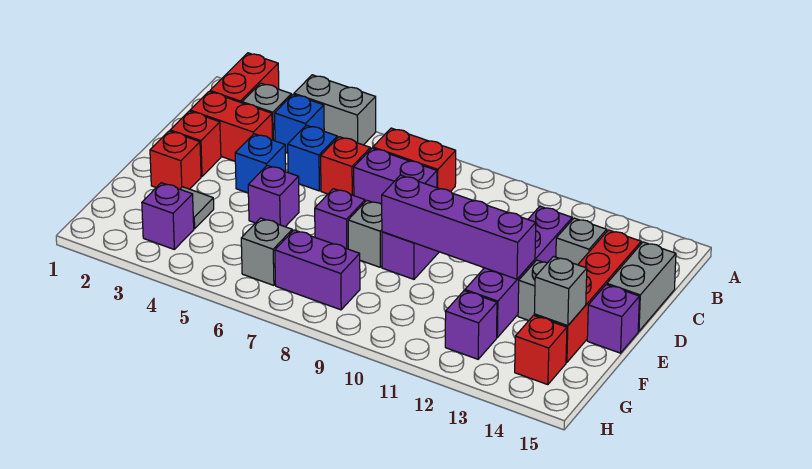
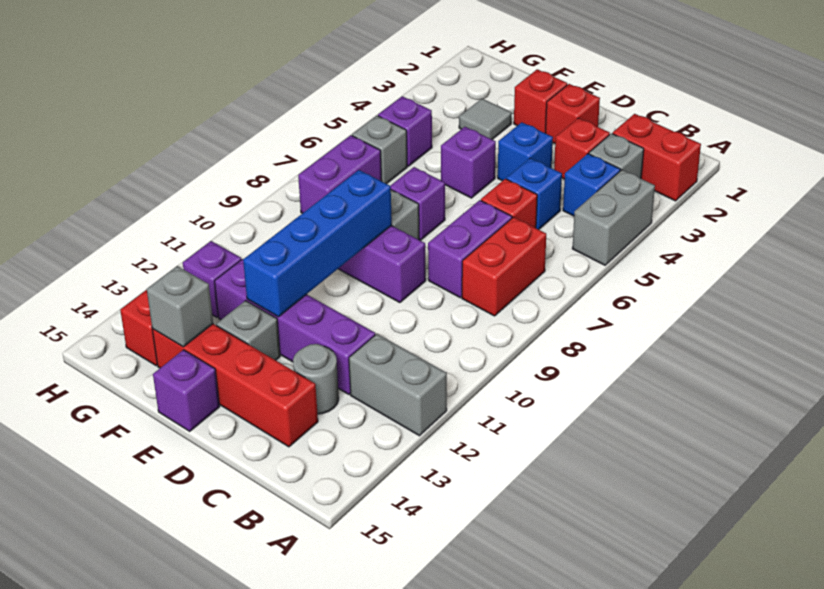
red brick C2:C3 level 1 -> red brick C3 level 1
grey brick C13 level 1 -> grey round brick C13 level 1
grey brick C15:D15 level 1 -> grey brick A12:B12 level 1
purple brick E9:E12 level 2 -> blue brick E9:E12 level 2
purple brick G3 level 1 -> purple brick G5 level 1

